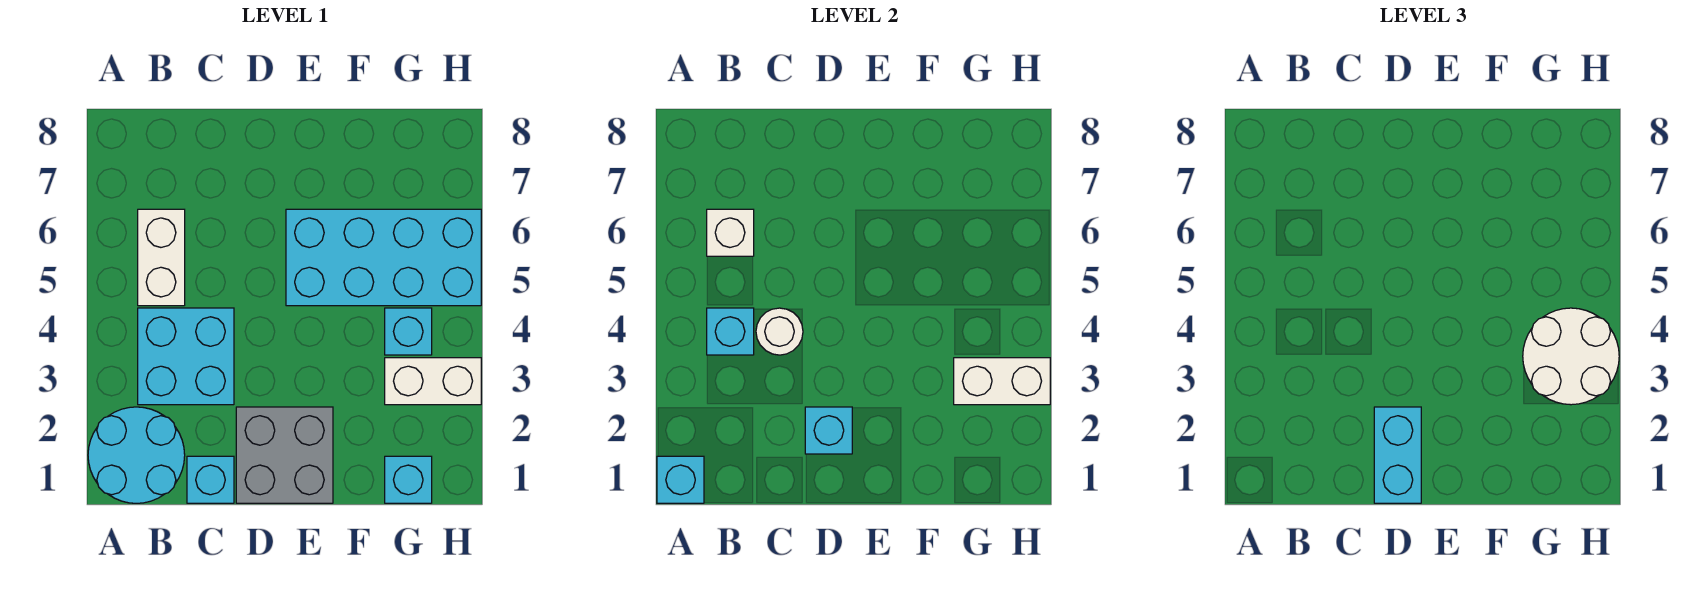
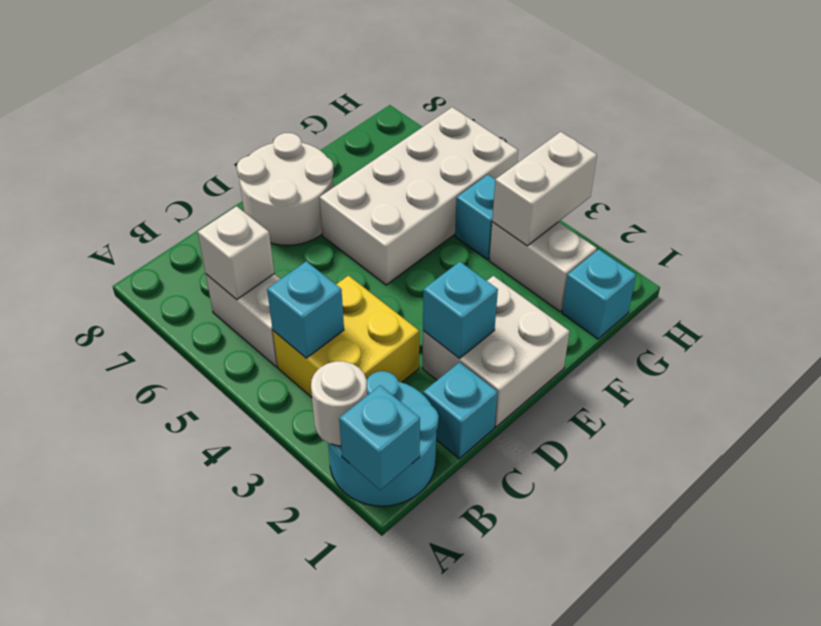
cyan brick B3:C4 level 1 -> yellow brick B3:C4 level 1
white round brick C4 level 2 -> white round brick A2 level 2
grey brick D1:E2 level 1 -> white brick D1:E2 level 1
cyan brick D1:D2 level 3 -> none
cyan brick E5:H6 level 1 -> white brick E5:H6 level 1
white brick G3:H3 level 1 -> white brick G2:G3 level 1
white round brick G3:H4 level 3 -> white round brick D7:E8 level 1

